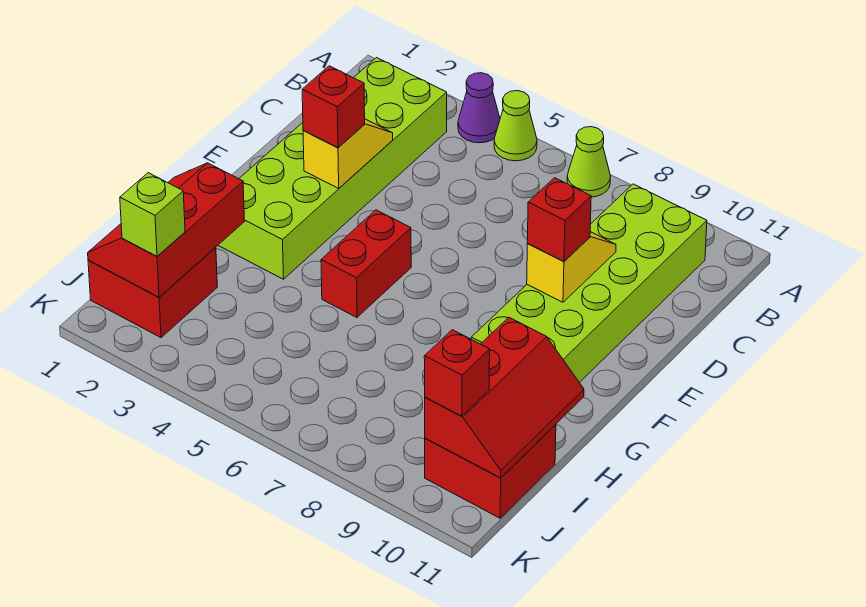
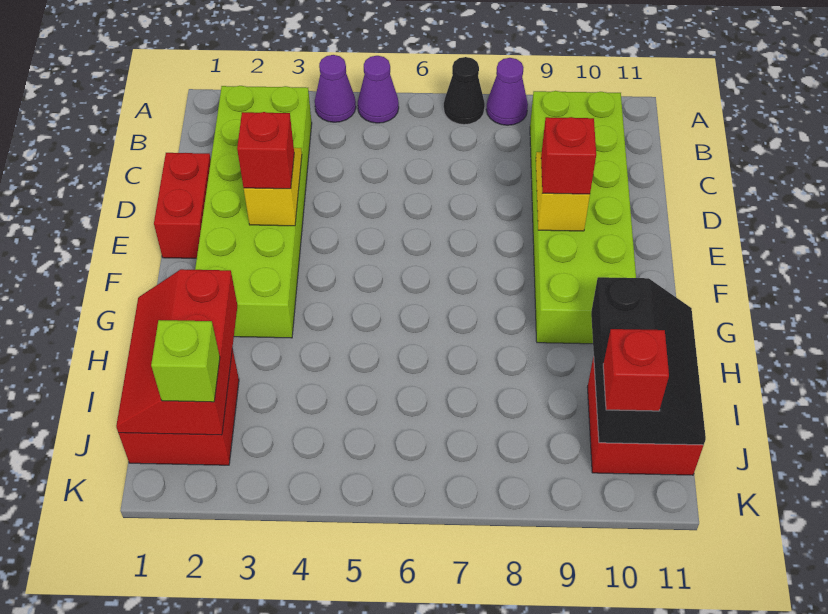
lime cone A5 level 1 -> purple cone A5 level 1
lime cone A7 level 1 -> black cone A7 level 1
none -> purple cone A8 level 1
red brick F5:G5 level 1 -> red brick D1:E1 level 1
red slope H10:J11 level 2 top 10 -> black slope H10:J11 level 2 top 10

